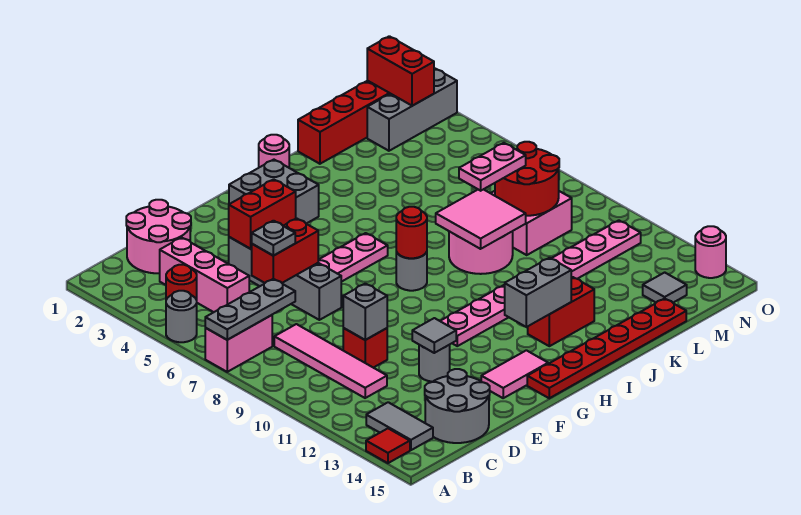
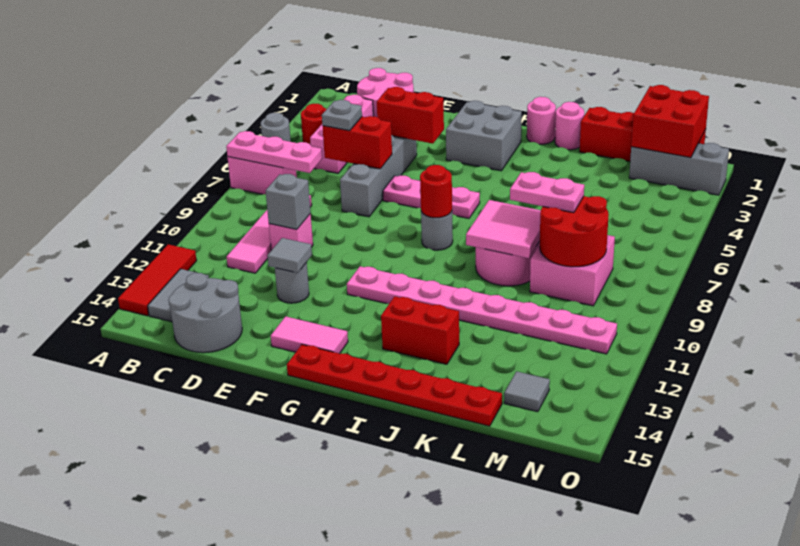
grey plate A7:C7 level 2 -> pink plate A7:C7 level 2
red tile A14 level 1 -> red tile A12:A14 level 1
red brick D10 level 1 -> pink brick D10 level 1
grey brick H13:I13 level 2 -> none
red brick N1:N2 level 2 -> red brick M1:N2 level 2
pink round brick O14 level 1 -> pink round brick J1 level 1

